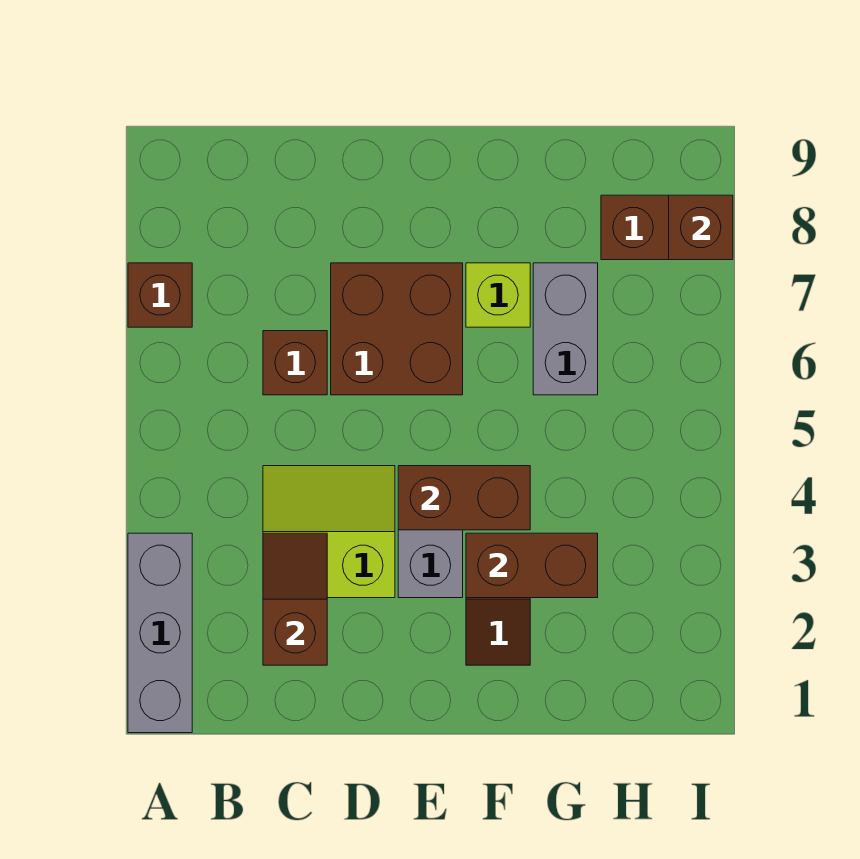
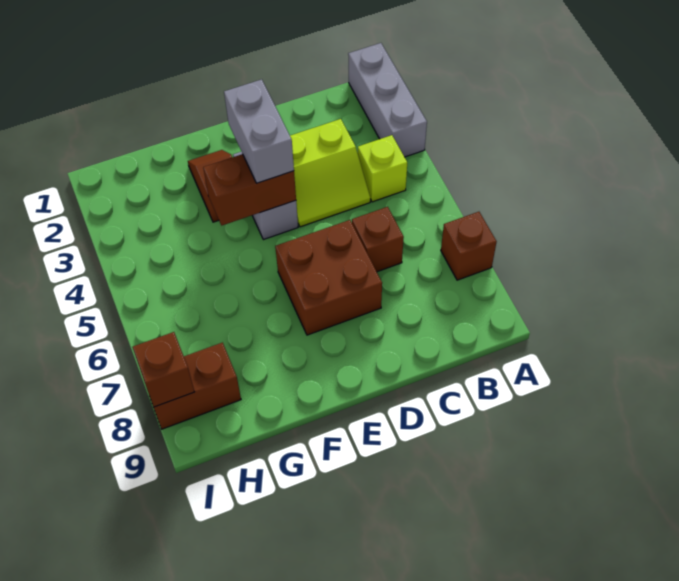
brown slope C2:C3 level 2 top 2 -> none
brown brick F3:G3 level 2 -> none
lime brick F7 level 1 -> lime brick B4 level 1
grey brick G6:G7 level 1 -> grey brick E3:E4 level 3

